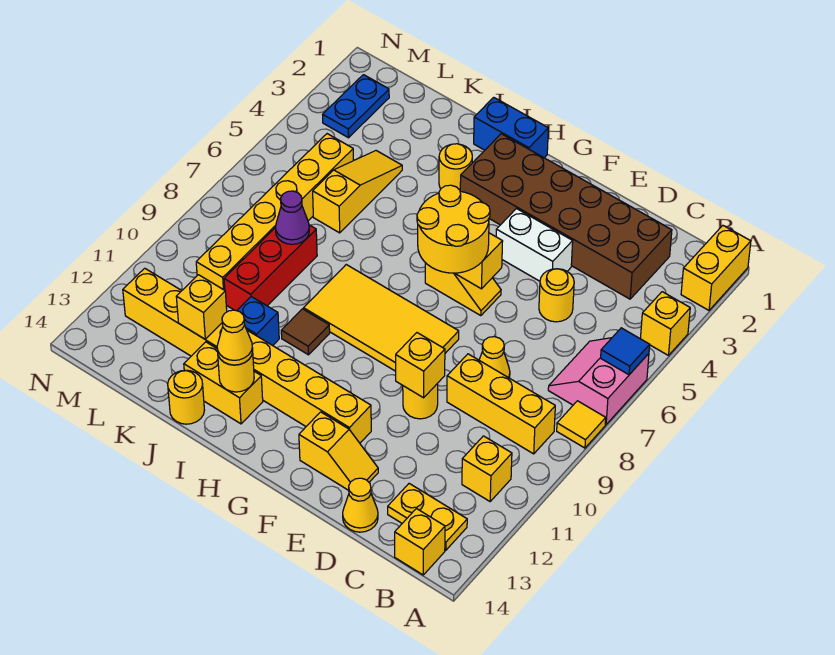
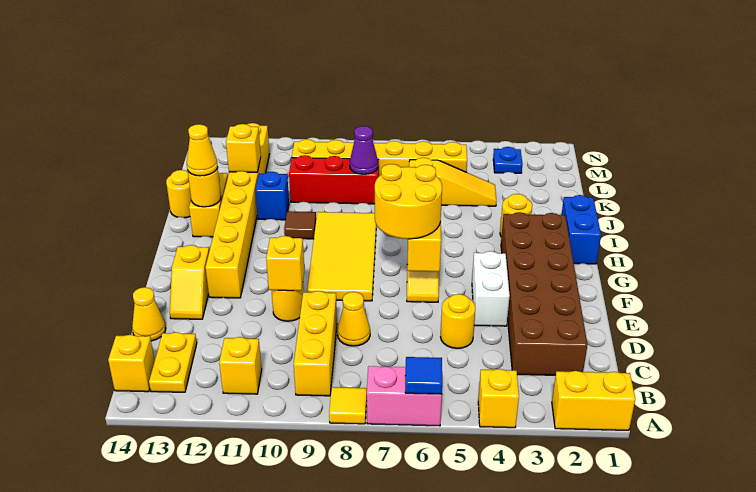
blue plate M2:M3 level 1 -> blue plate M3 level 1

